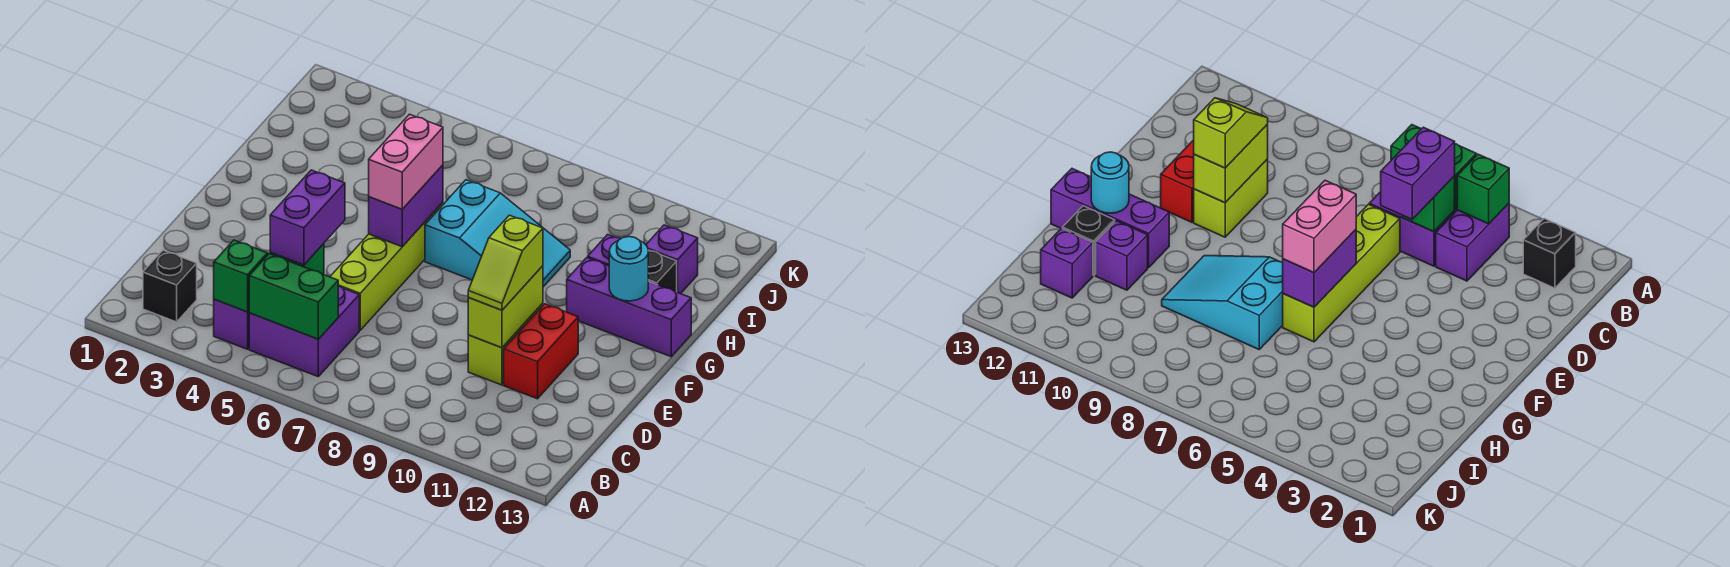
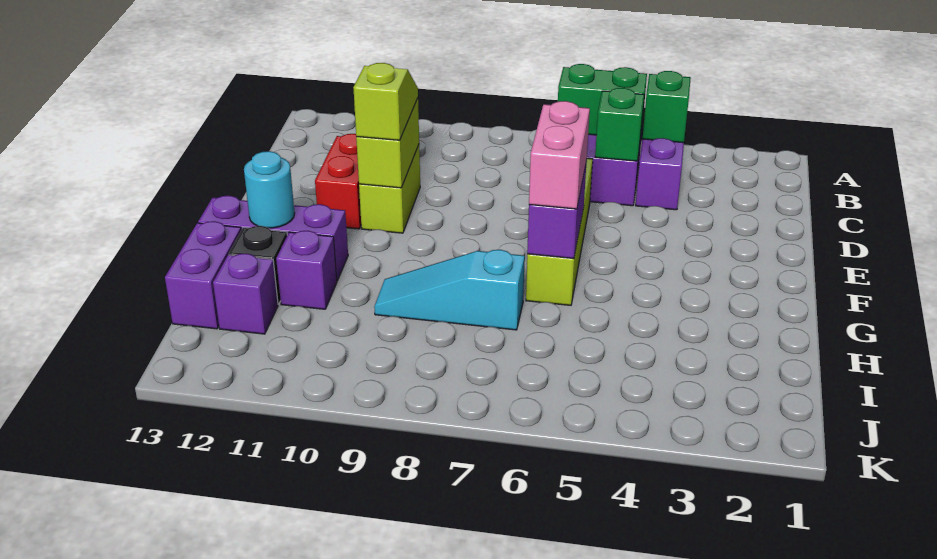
black brick B2 level 1 -> none
purple brick C5:D5 level 3 -> purple brick H13:I13 level 1
cyan slope G7:H9 level 1 top 7 -> cyan slope H7:H9 level 1 top 7

